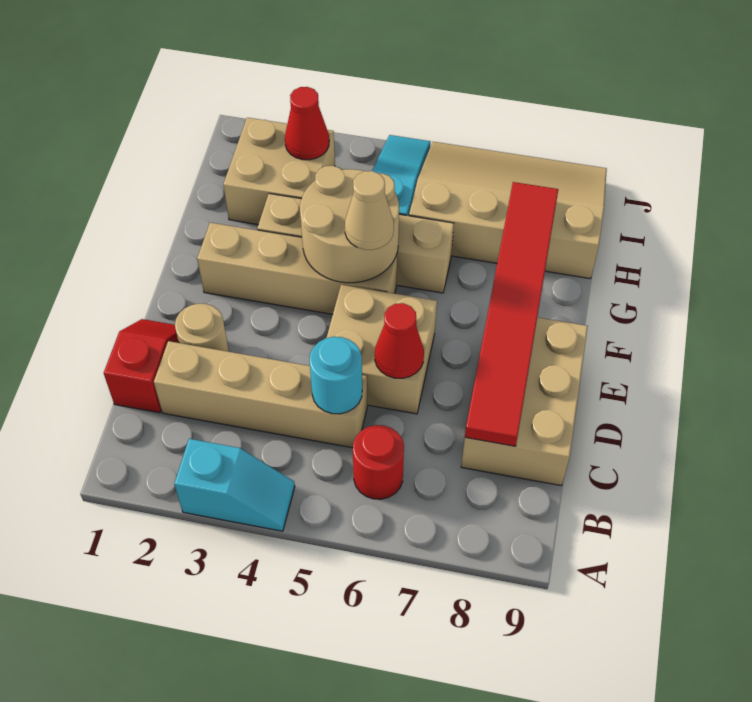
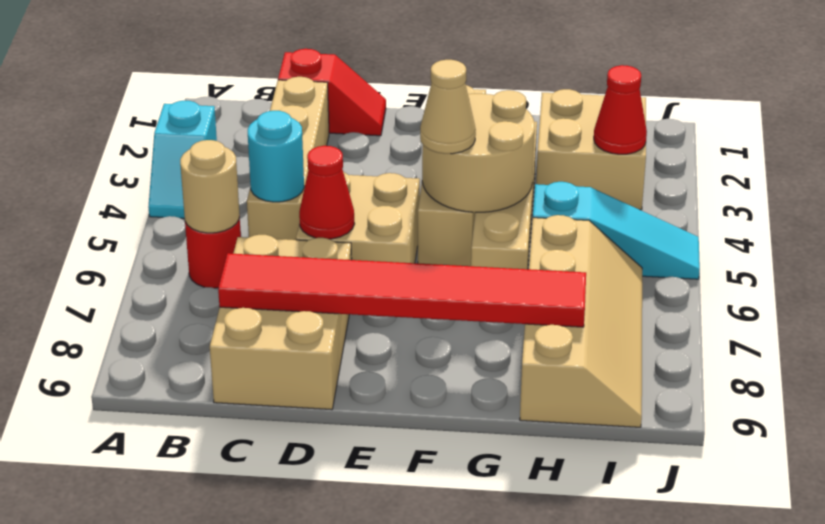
tan brick C8:E9 level 1 -> tan brick C7:D9 level 1
tan round brick D2 level 1 -> tan round brick B6 level 2
tan slope H6:J9 level 1 top H -> tan slope H6:I9 level 1 top H

